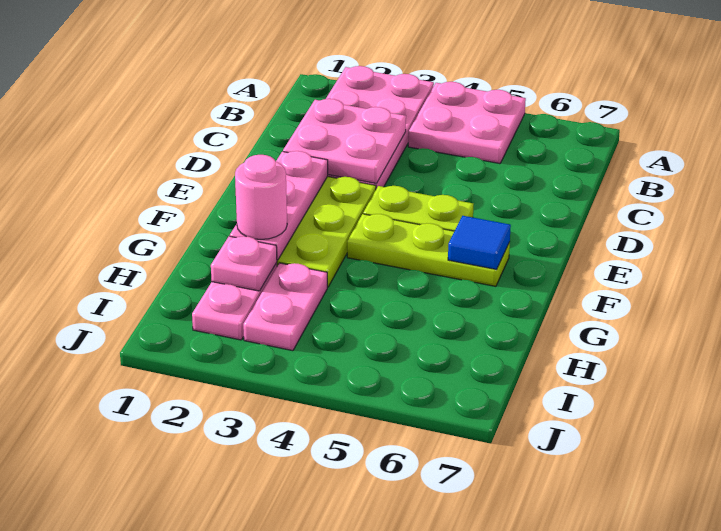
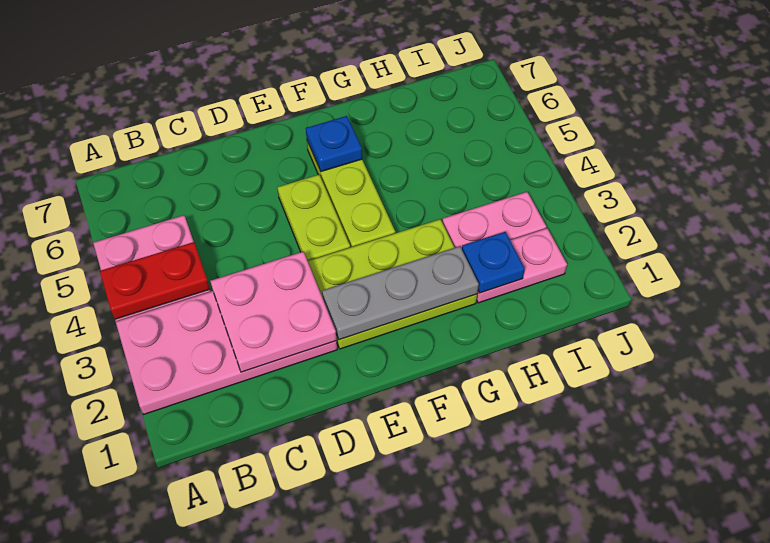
none -> red plate A4:B4 level 2
pink plate E2:G2 level 2 -> grey plate E2:G2 level 2
blue tile F6 level 2 -> blue plate F6 level 2
pink round brick G2 level 3 -> none
pink plate H2 level 2 -> blue plate H2 level 2

